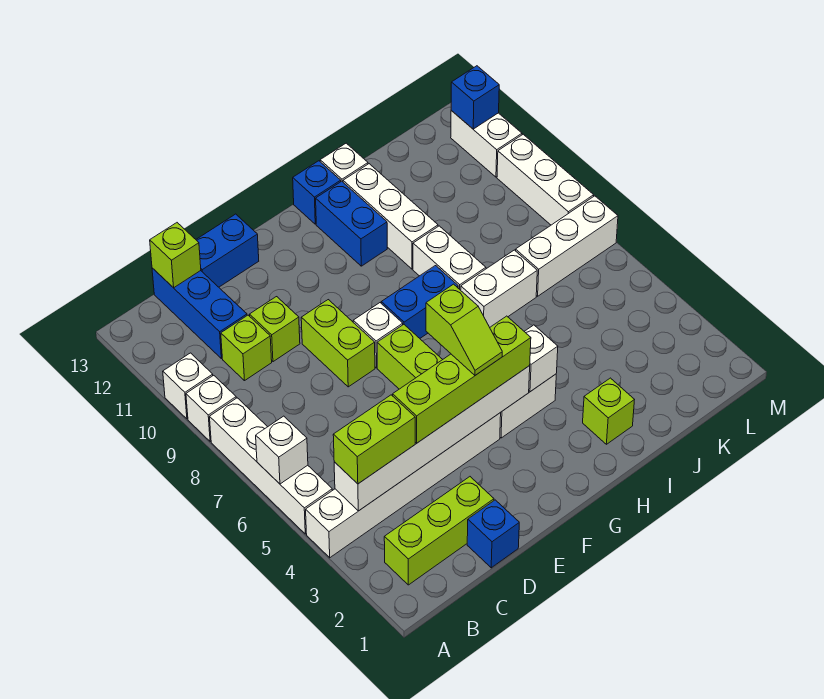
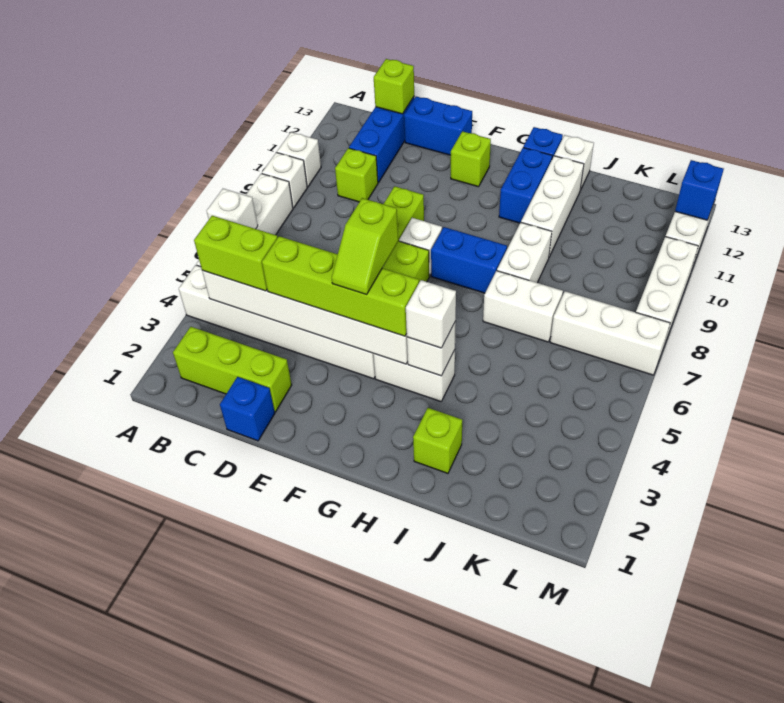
lime brick D10 level 1 -> lime brick F12 level 1
none -> white brick H4 level 3

